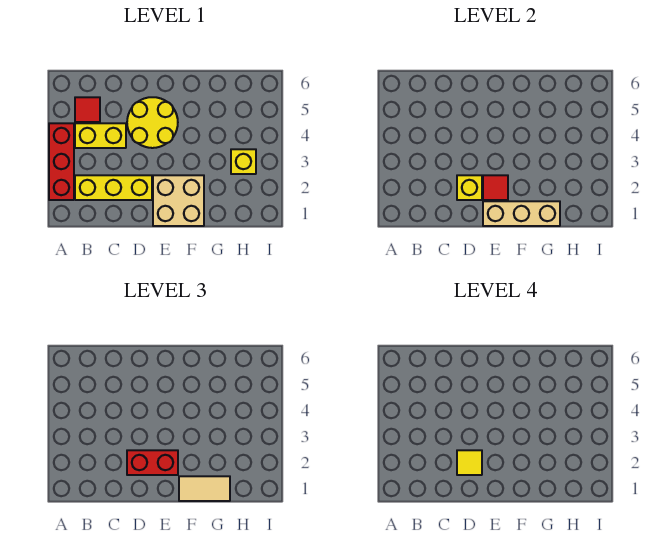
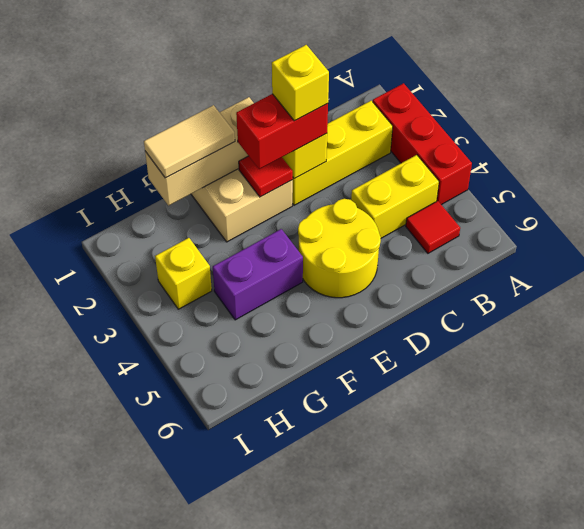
yellow tile D2 level 4 -> yellow brick D2 level 4
none -> purple brick F4:G4 level 1

